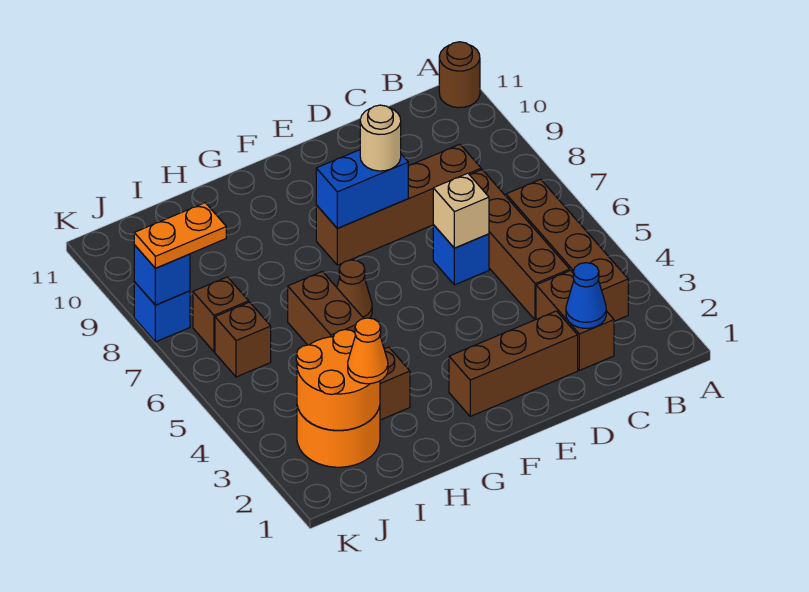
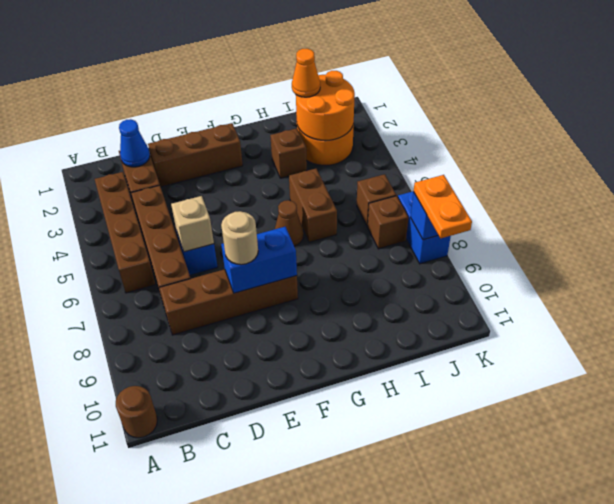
orange plate J8:K8 level 3 -> orange plate K8:K9 level 3
blue brick K8 level 1 -> blue brick K7:K8 level 1

